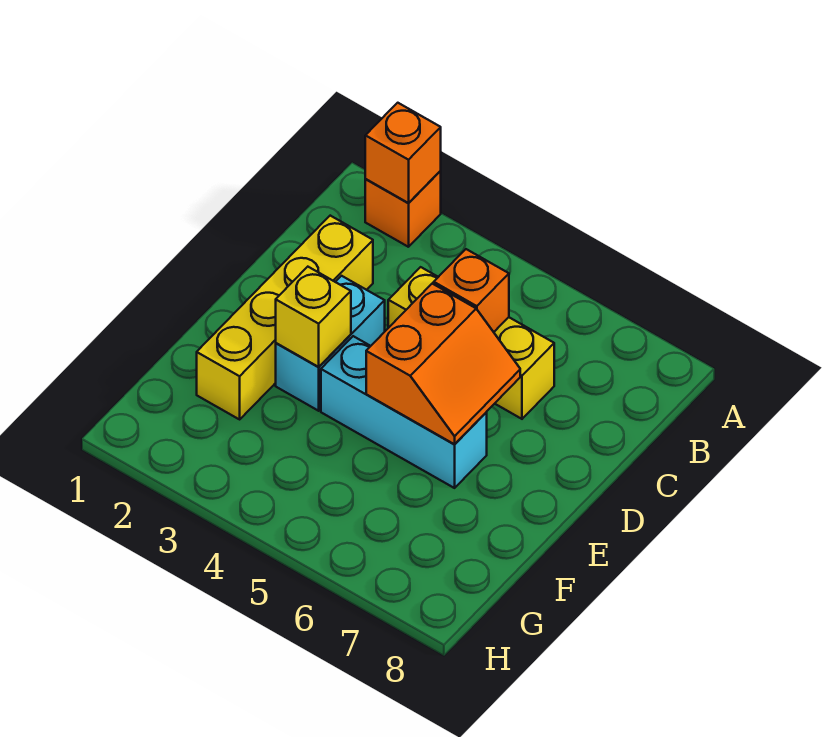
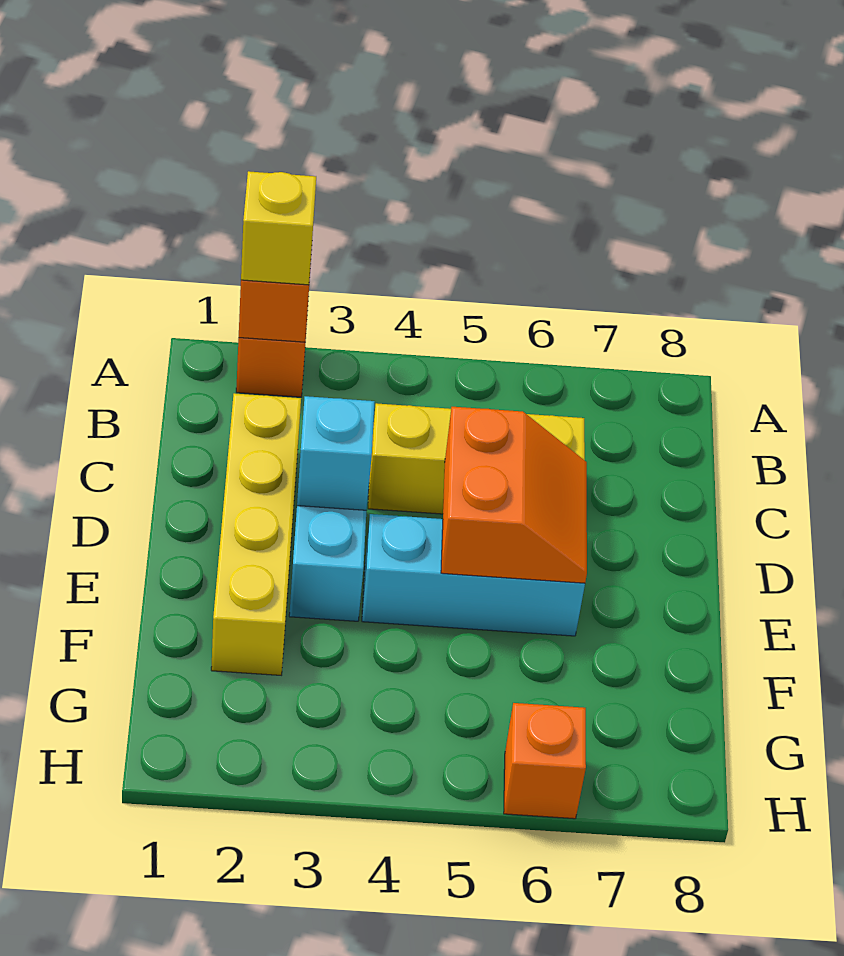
orange brick C5 level 2 -> orange brick H6 level 1
none -> cyan brick D3 level 2
yellow brick E3 level 2 -> yellow brick A2 level 3

